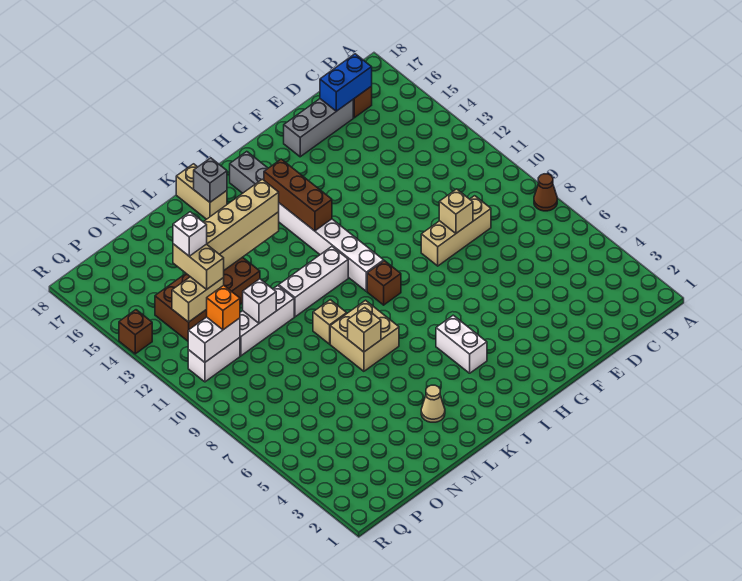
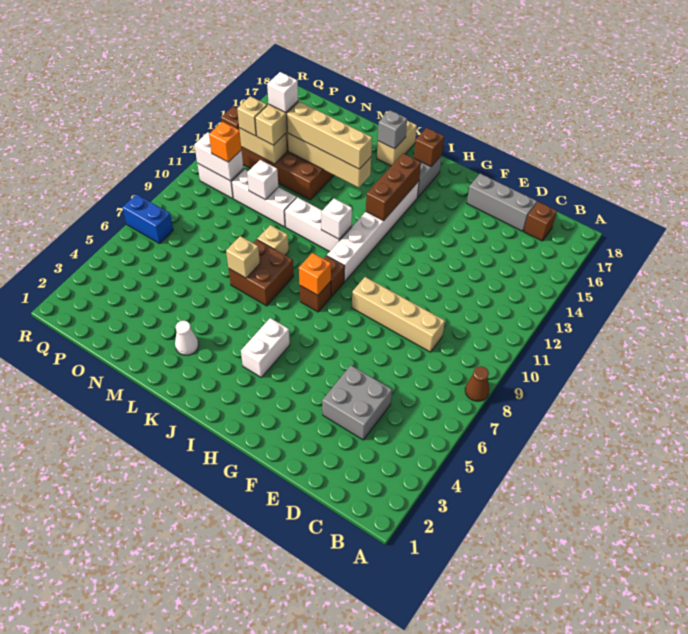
blue brick C17:D17 level 2 -> blue brick Q7:R7 level 1
none -> grey brick D4:E5 level 1
tan brick D9:F9 level 1 -> tan brick D9:G9 level 1
tan brick E9 level 2 -> tan brick P13 level 3
none -> brown brick I8 level 1
none -> orange brick I8 level 2
none -> brown brick I17 level 2
none -> white brick J11 level 2
tan brick K7:L8 level 1 -> brown brick K7:L8 level 1
tan cone L3 level 1 -> white cone L3 level 1

